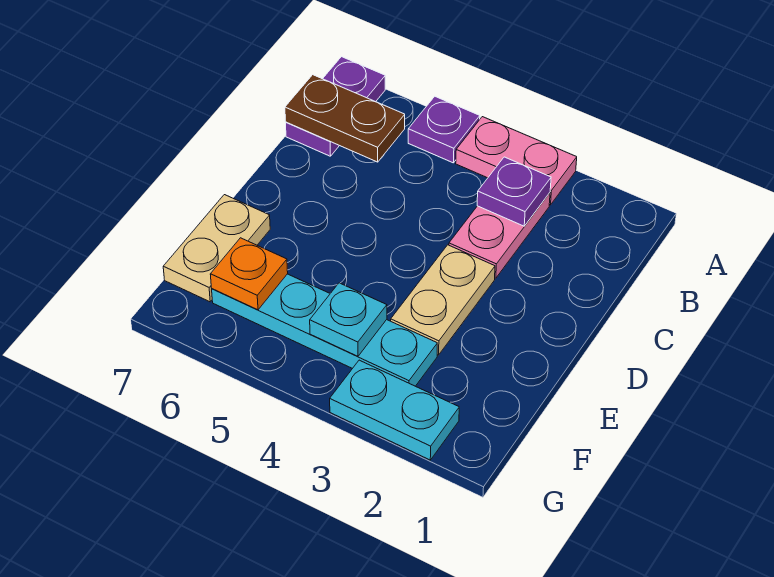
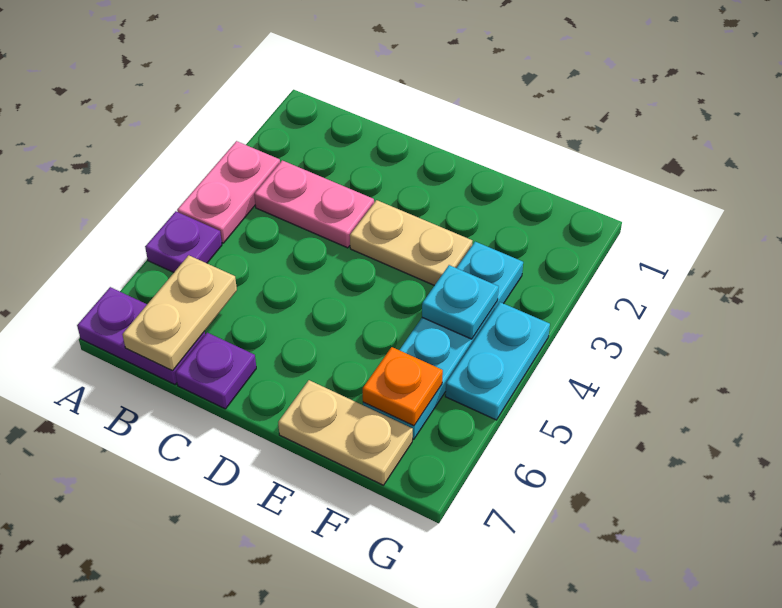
purple plate B3 level 2 -> purple plate C7 level 1
brown plate B6:B7 level 2 -> tan plate B6:B7 level 2
cyan plate G2:G3 level 1 -> cyan plate G4:G5 level 1

